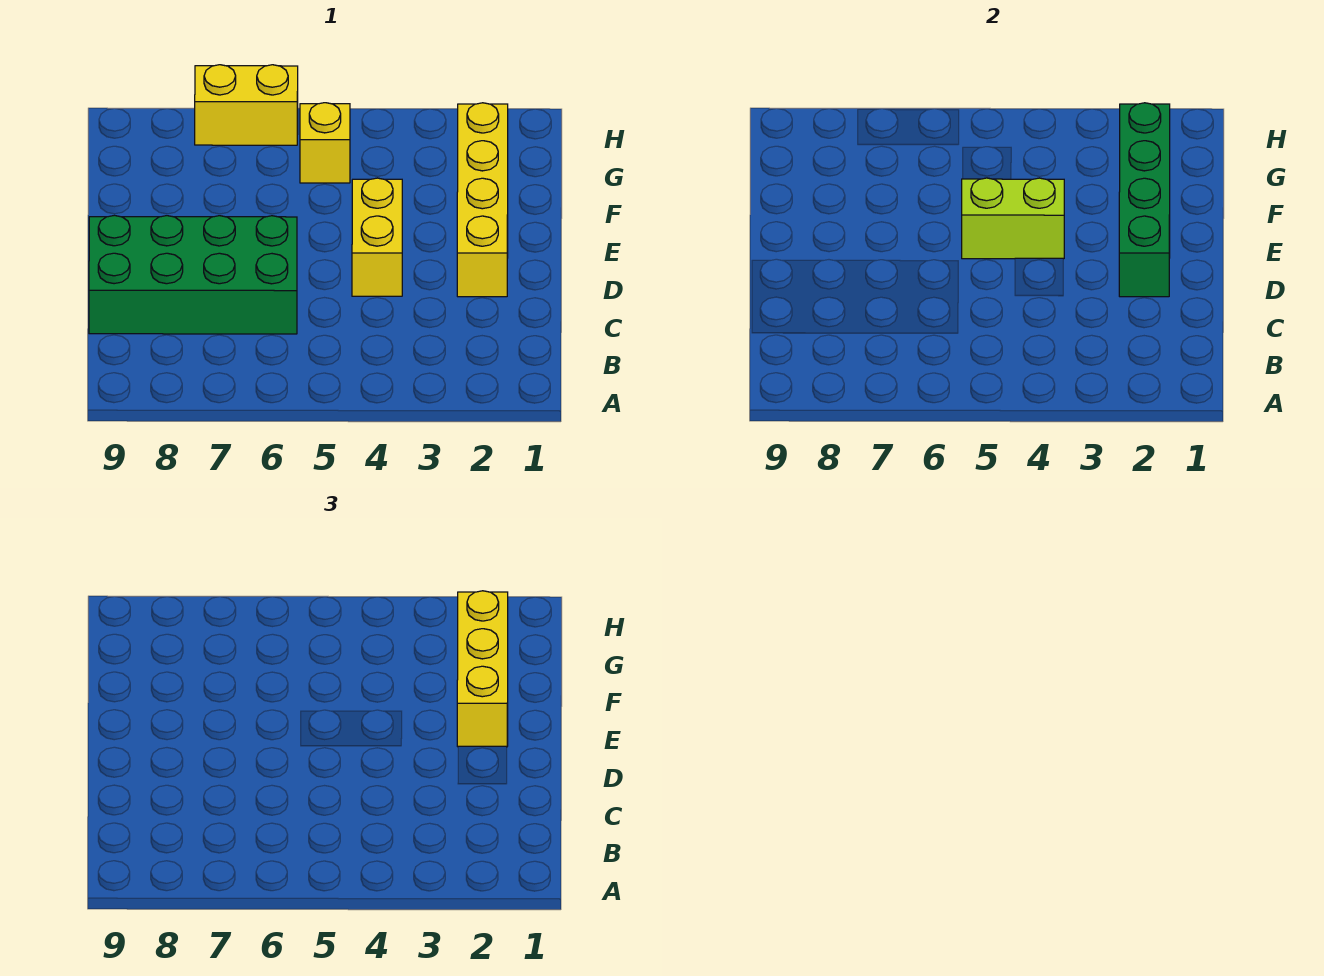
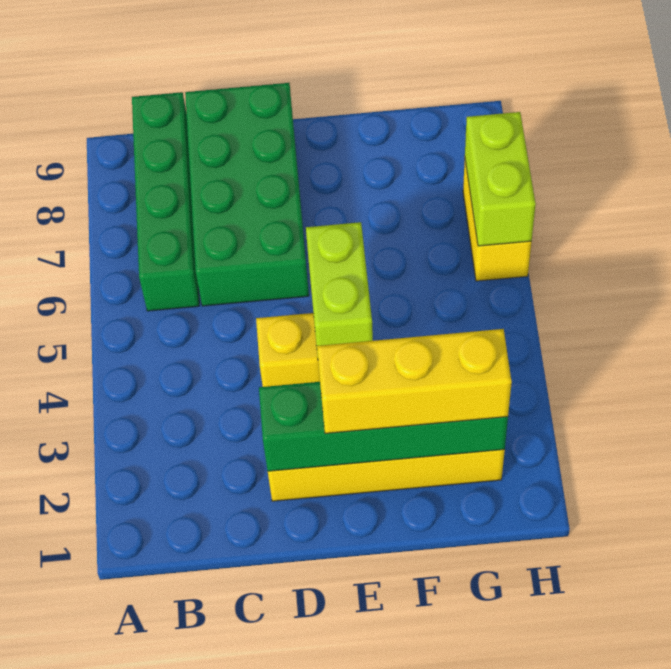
none -> green brick B6:B9 level 1
yellow brick G5 level 1 -> none
none -> lime brick H6:H7 level 2

